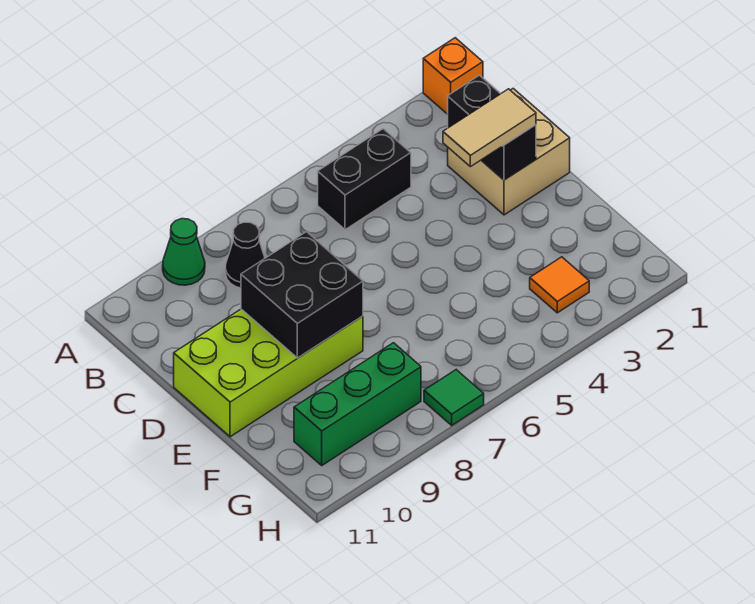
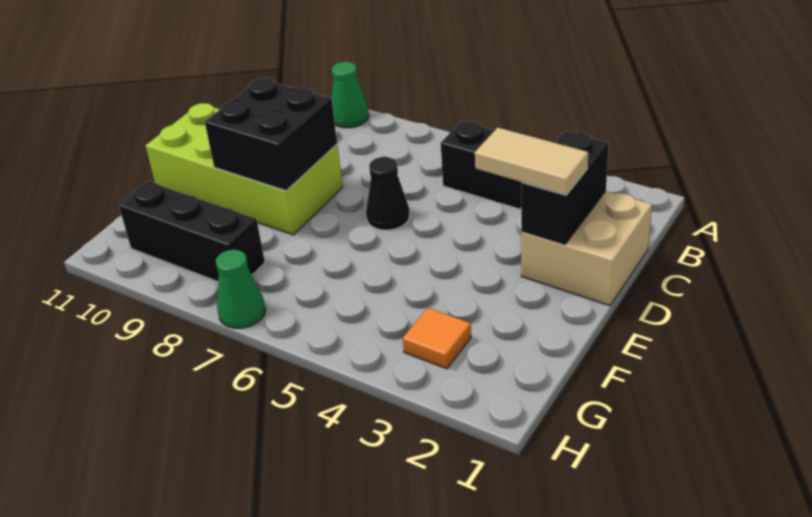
orange brick A1 level 1 -> none
black cone B8 level 1 -> black cone D6 level 1
green brick G8:G10 level 1 -> black brick G8:G10 level 1
green tile H7 level 1 -> green cone H7 level 1

